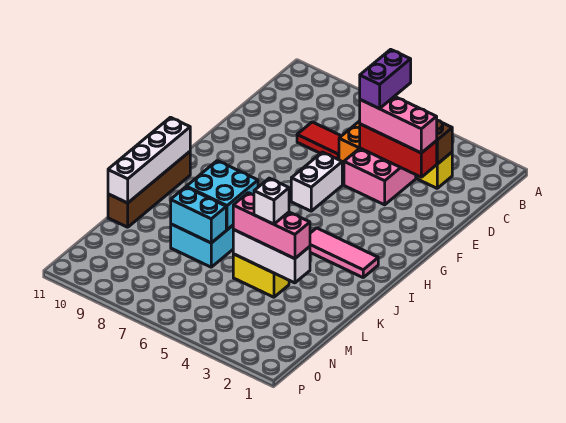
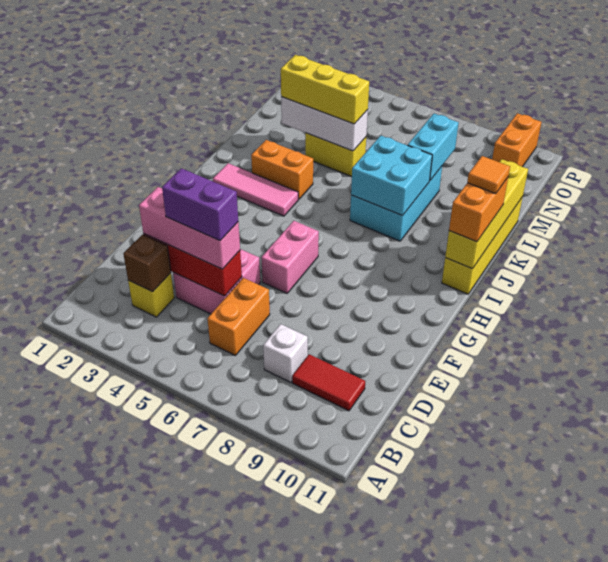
purple brick C5:D5 level 4 -> purple brick D4:D5 level 4
red tile D7:D8 level 1 -> red tile C9:C10 level 1
white brick F6:G6 level 1 -> pink brick F6:G6 level 1
brown brick I11:L11 level 1 -> yellow brick I11:L11 level 1
white brick I11:L11 level 2 -> yellow brick I11:L11 level 2
none -> orange brick I11:J11 level 3
none -> orange brick J3:J4 level 1
none -> orange tile J11 level 4
pink brick L3:L5 level 3 -> yellow brick L3:L5 level 3
white brick L4 level 4 -> white brick C8 level 1
cyan brick L7:L8 level 2 -> cyan brick L8:M8 level 2
none -> orange brick O10:P10 level 1

